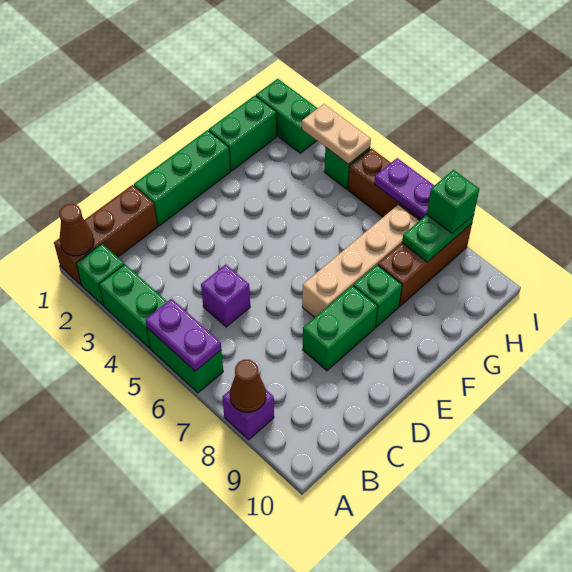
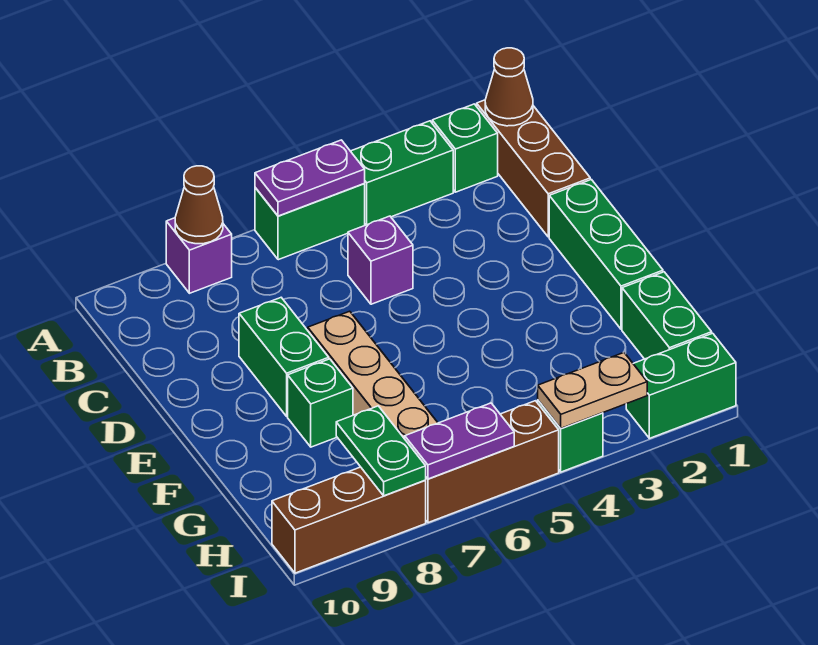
brown brick G8:I8 level 1 -> brown brick I8:I10 level 1
green brick I8 level 3 -> none

